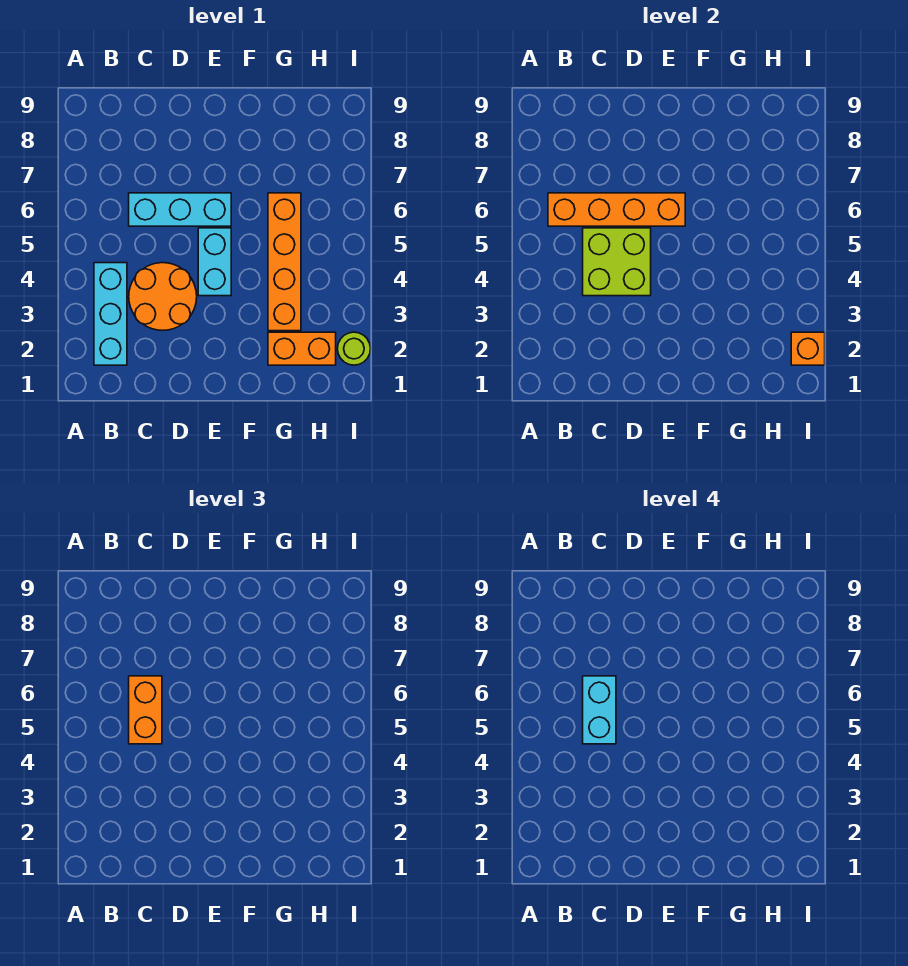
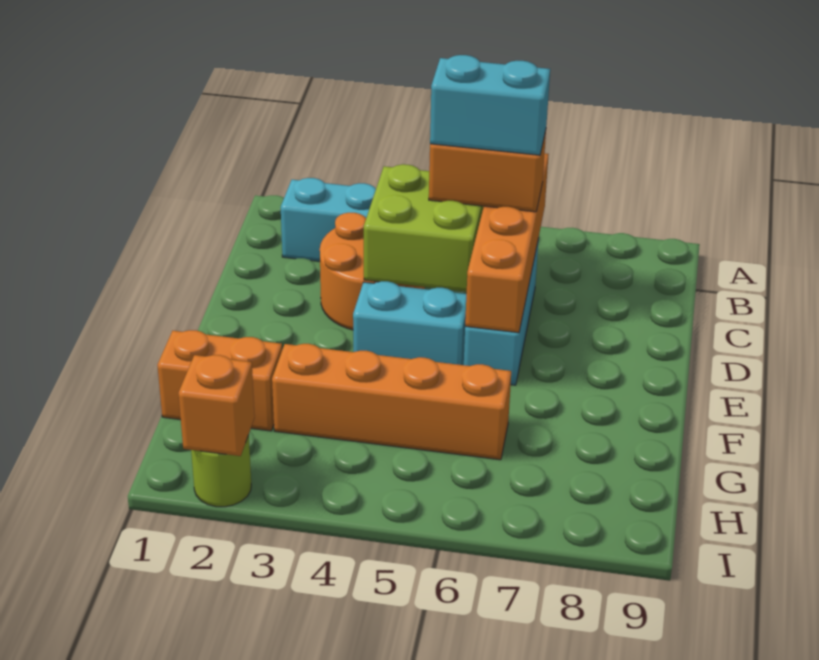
orange brick G2:H2 level 1 -> orange brick G1:G2 level 1

